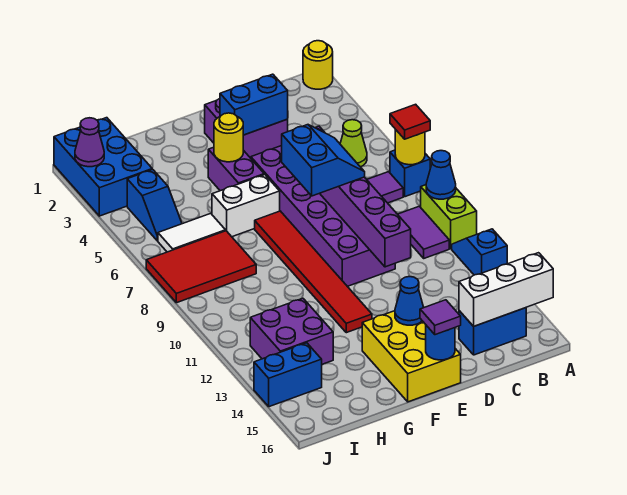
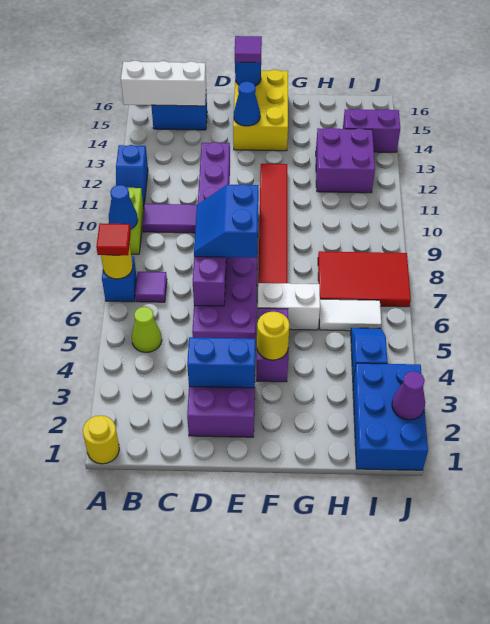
purple tile B9:B10 level 1 -> purple tile B10:C10 level 1
blue brick I14:J14 level 1 -> purple brick I14:J14 level 1

